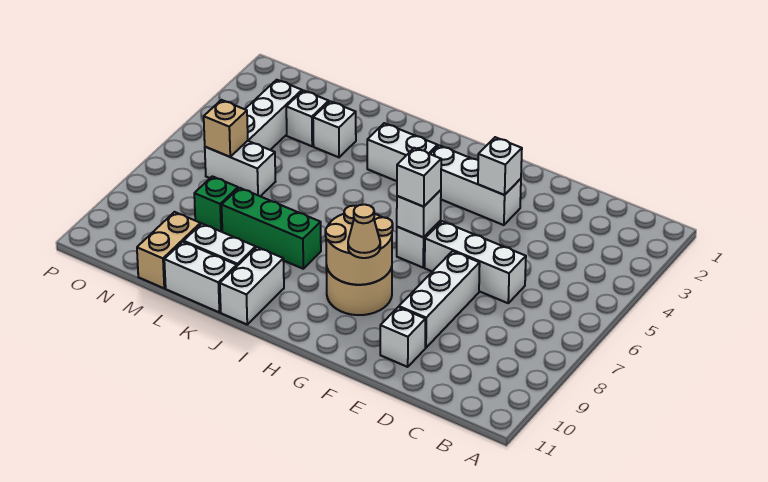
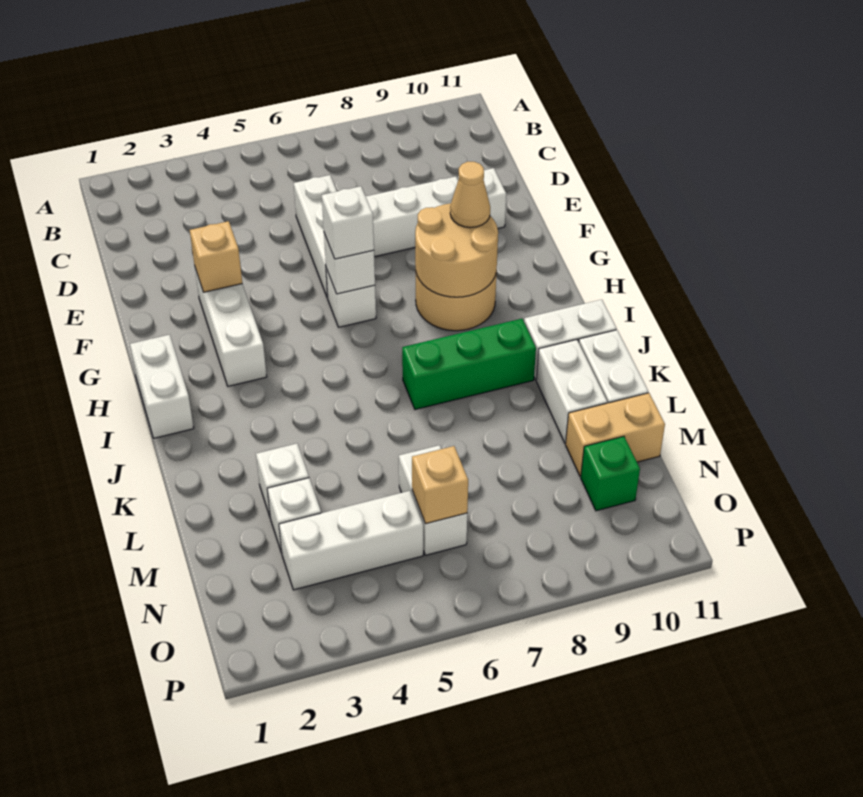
white brick F3 level 2 -> tan brick F3 level 2
white brick I3:J3 level 1 -> white brick H1:I1 level 1
green brick J8:L8 level 1 -> green brick J7:J9 level 1
green brick M8 level 1 -> green brick N10 level 1

